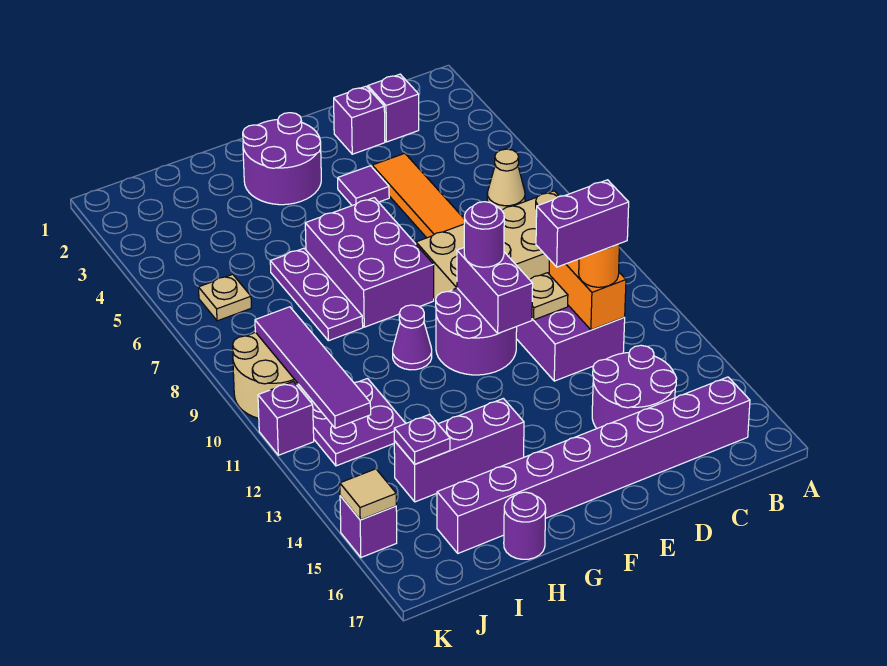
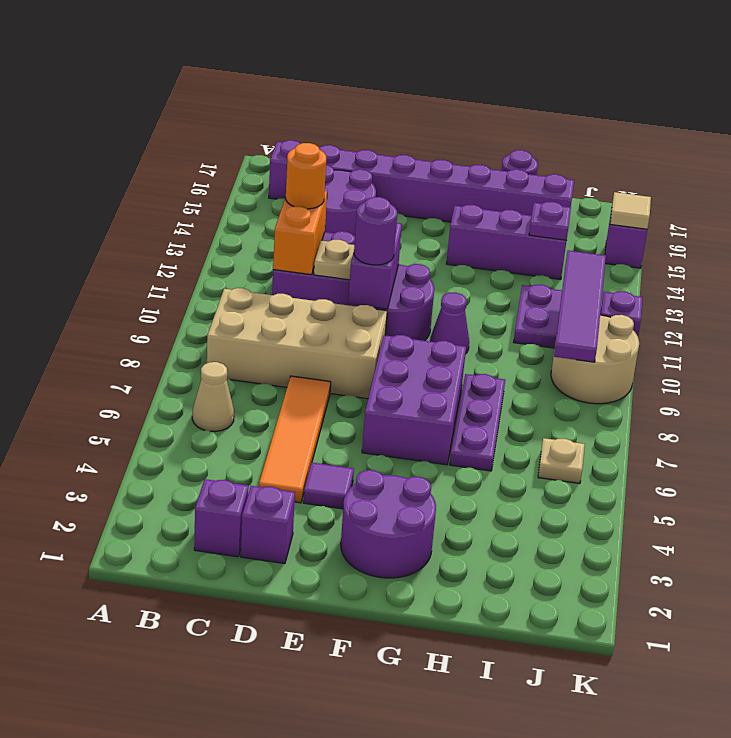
purple brick C12:D12 level 4 -> none

